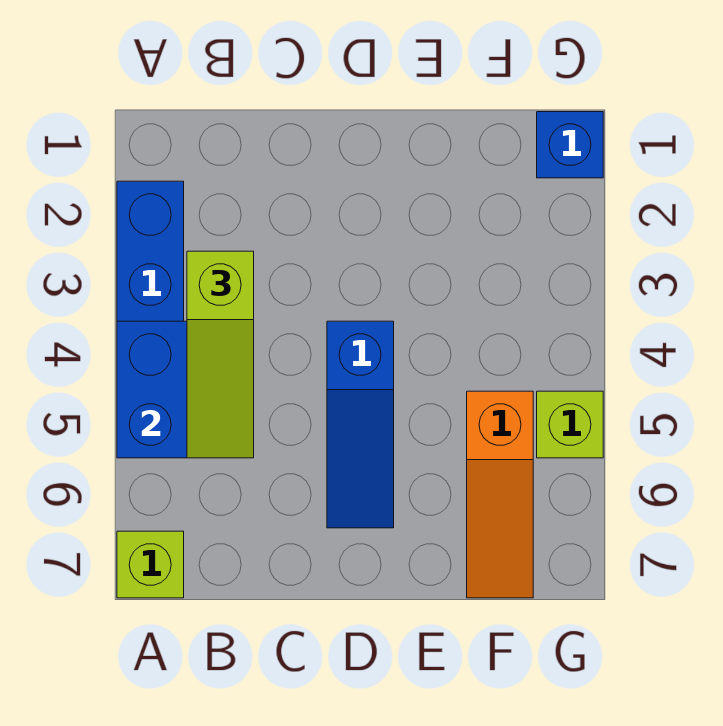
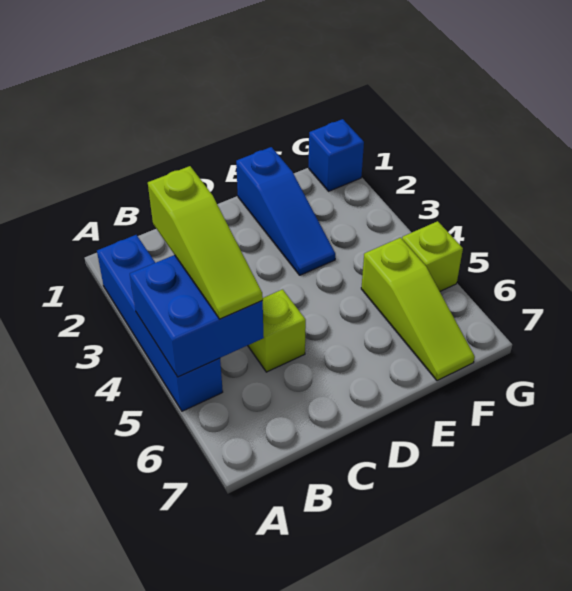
lime brick A7 level 1 -> lime brick C5 level 1
blue slope D4:D6 level 1 top 4 -> blue slope E1:E3 level 1 top 1
orange slope F5:F7 level 1 top 5 -> lime slope F5:F7 level 1 top 5

